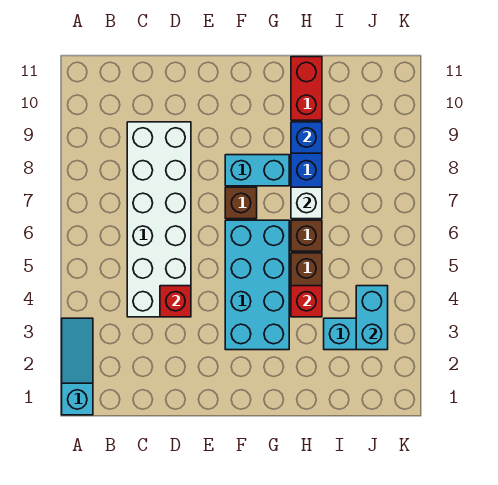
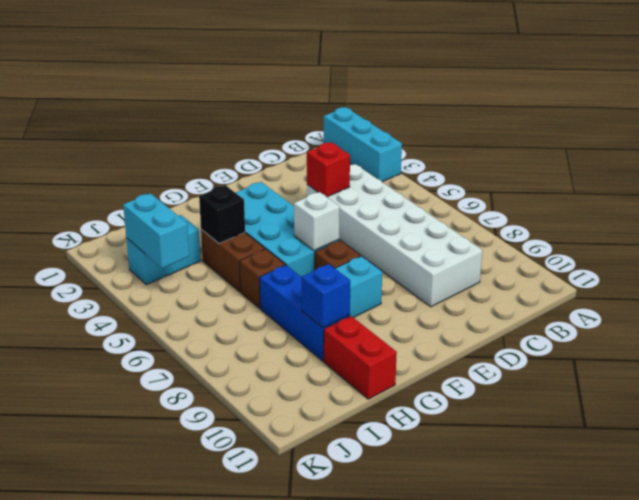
cyan slope A1:A3 level 1 top 1 -> cyan brick A1:A3 level 1
red brick H4 level 2 -> black brick H4 level 2
white brick H7 level 2 -> white brick F6 level 2

